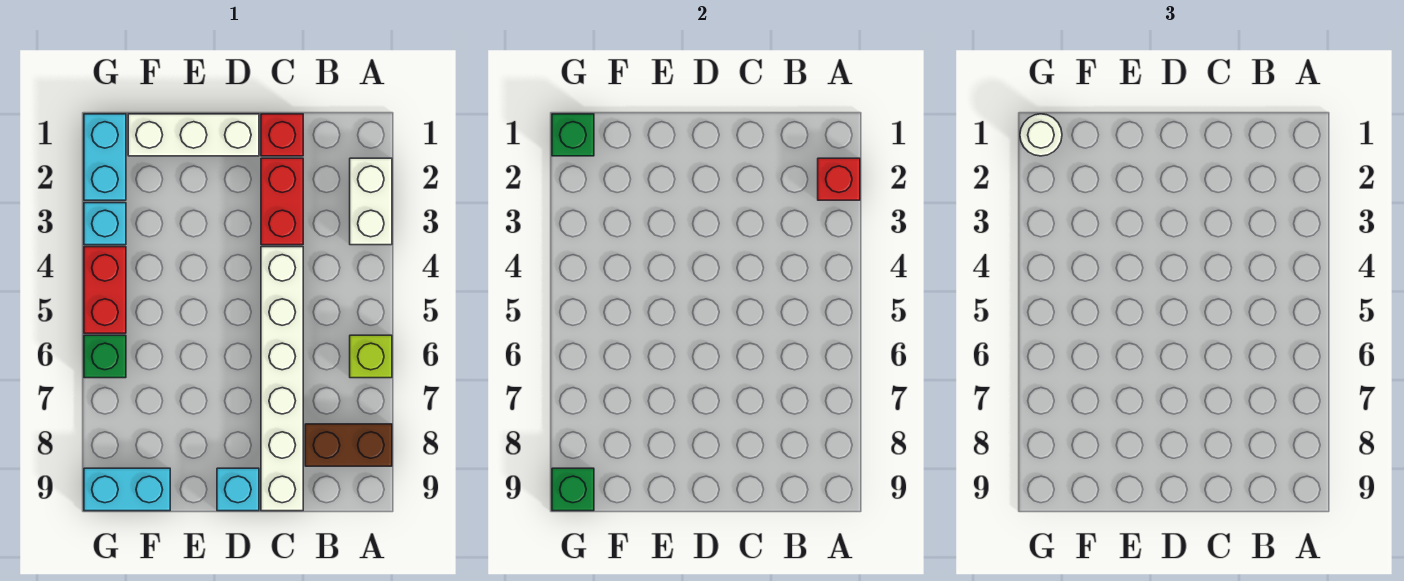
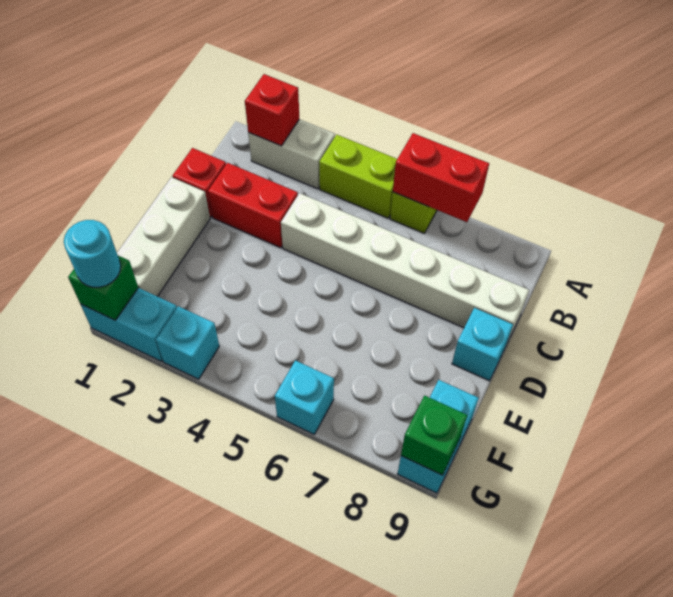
none -> lime brick A4:A5 level 1
brown brick A8:B8 level 1 -> none
white round brick G1 level 3 -> cyan round brick G1 level 3
red brick G4:G5 level 1 -> red brick A6:A7 level 2
green brick G6 level 1 -> cyan brick G6 level 1

